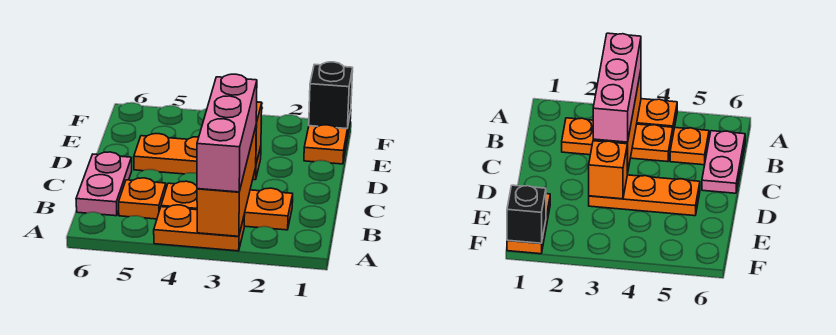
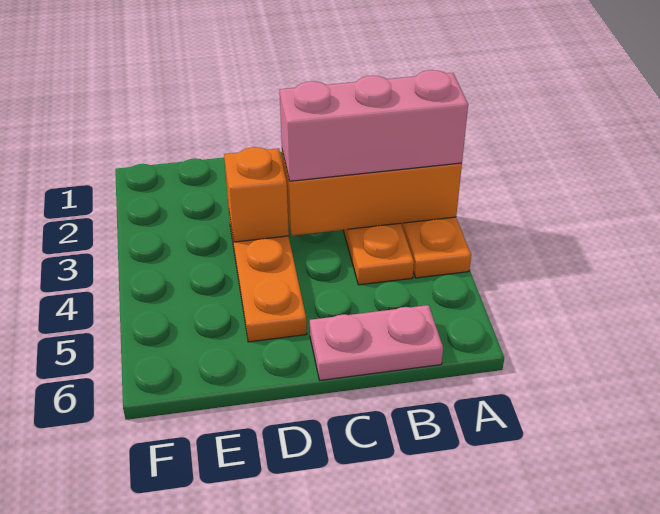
orange plate B5 level 1 -> none
orange plate E1:F1 level 1 -> none
black brick F1 level 2 -> none

